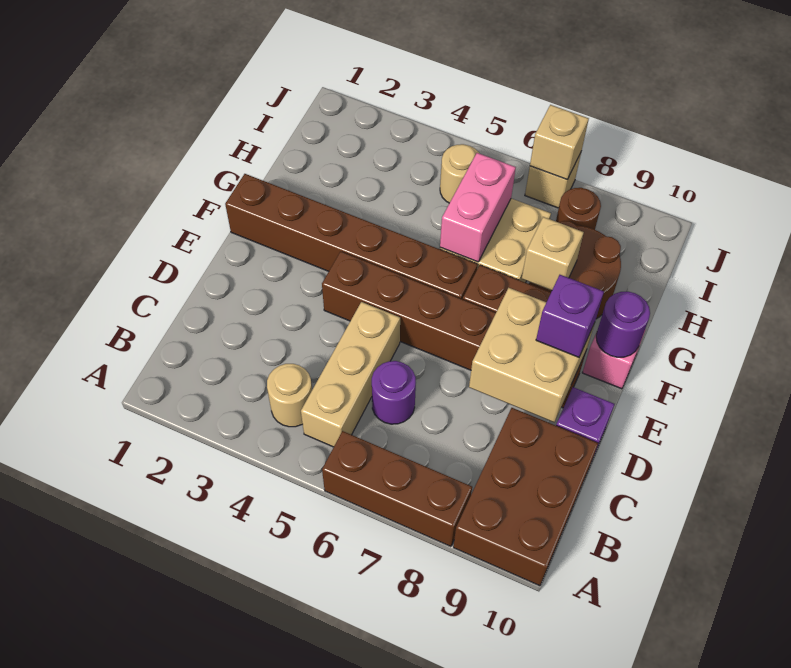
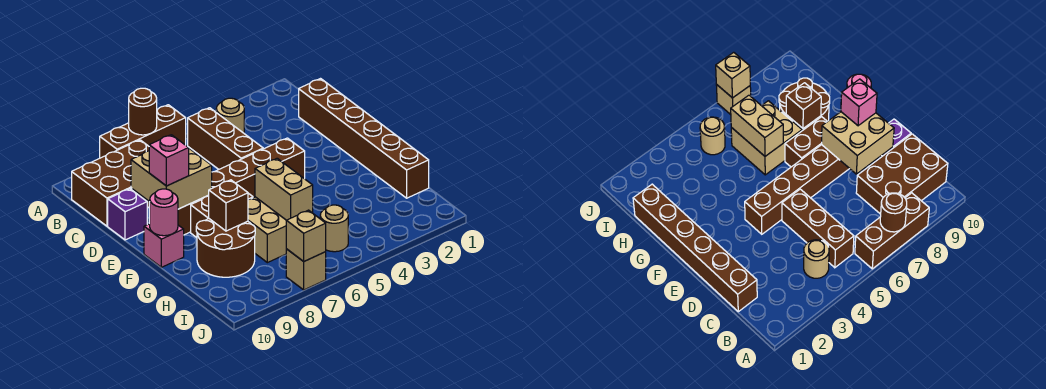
brown brick A9:C10 level 1 -> brown brick B8:C10 level 1
tan brick B5:D5 level 1 -> brown brick B5:D5 level 1
purple round brick C6 level 1 -> none
purple brick E9 level 3 -> pink brick E9 level 3
brown brick F1:F6 level 1 -> brown brick C1:H1 level 1
purple round brick F10 level 2 -> pink round brick F10 level 2
pink brick G6:H6 level 2 -> tan brick G6:H6 level 2
tan brick G8 level 2 -> brown brick G8 level 2
brown round brick I8 level 1 -> brown round brick A7 level 2

